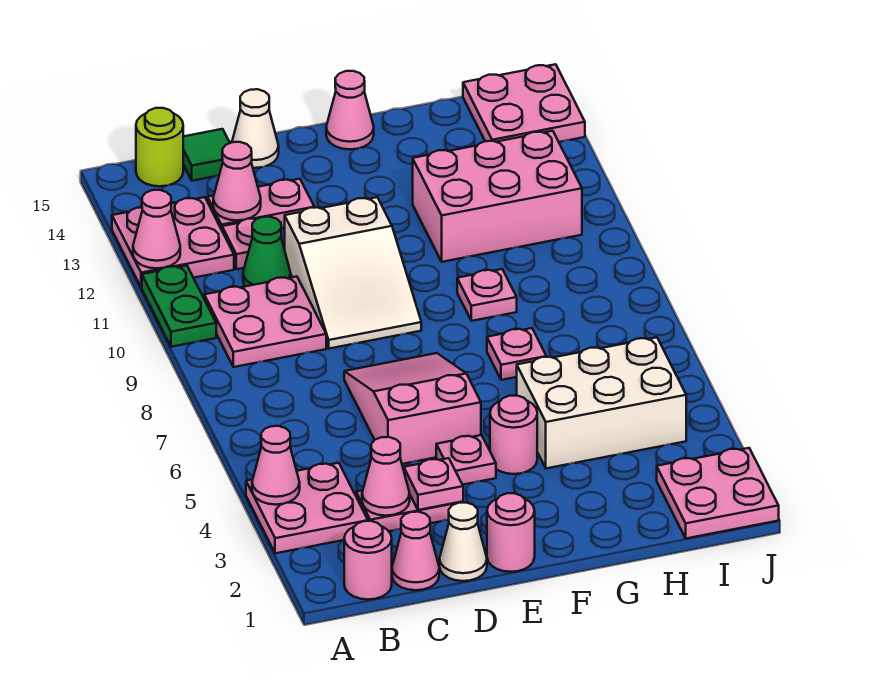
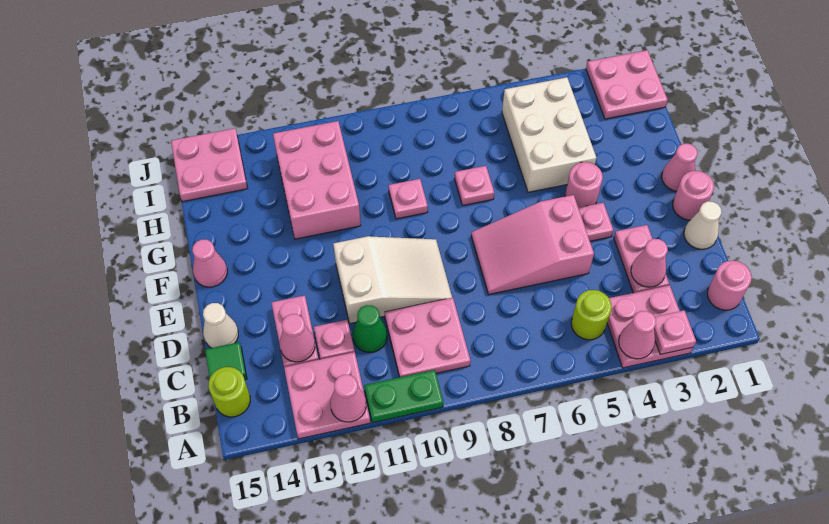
none -> lime round brick B5 level 1
pink cone C1 level 1 -> pink cone F1 level 1
pink plate D3 level 2 -> pink plate A3 level 2

